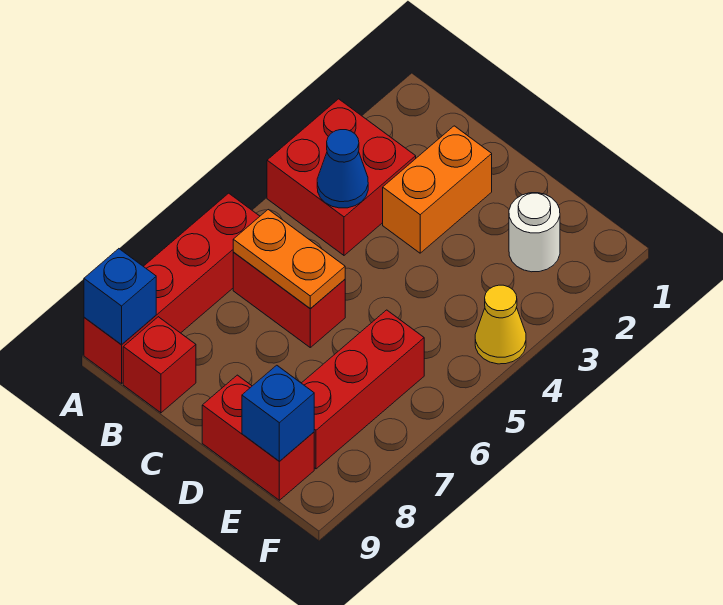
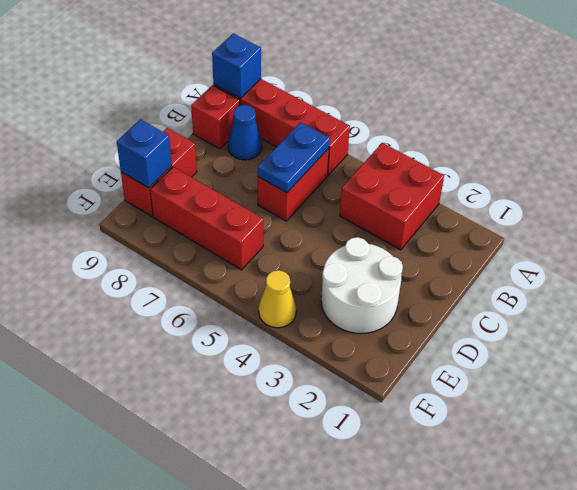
blue cone B4 level 2 -> blue cone B8 level 1
orange plate B6:C6 level 2 -> blue plate B6:C6 level 2
orange brick C2:C3 level 1 -> none
white round brick E2 level 1 -> white round brick D2:E3 level 1

